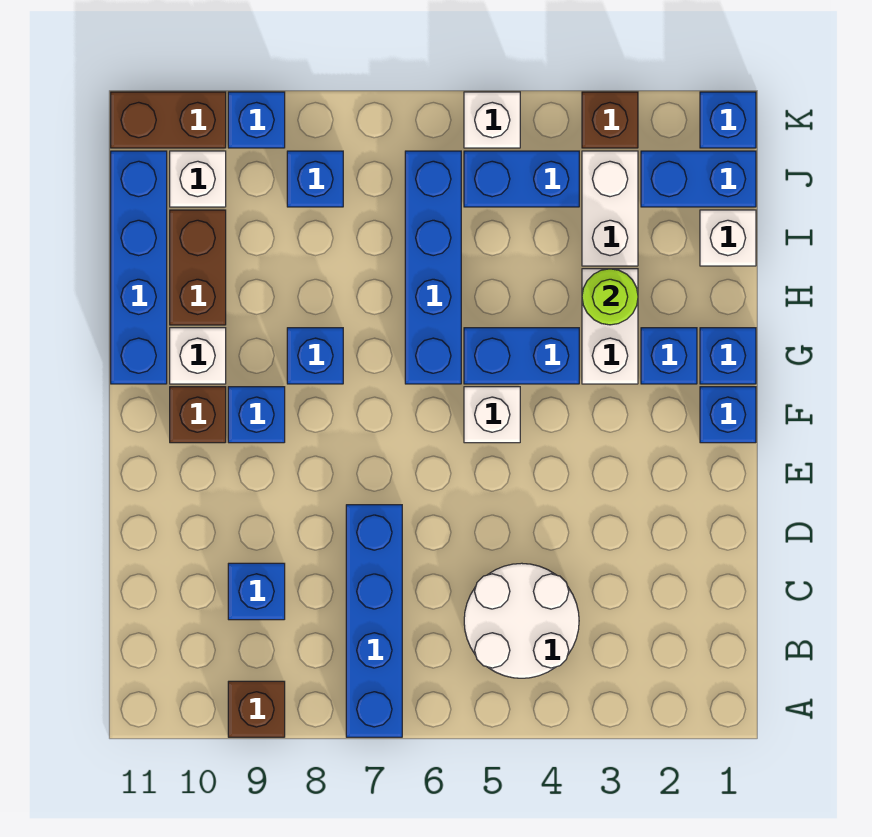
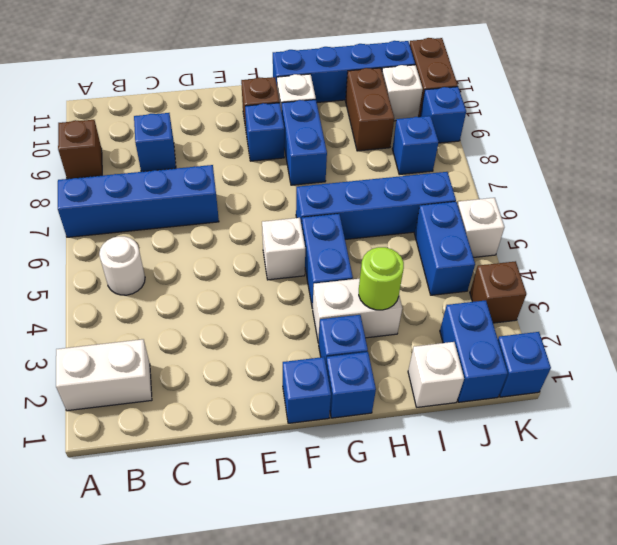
white round brick B4:C5 level 1 -> white round brick B5 level 1
blue brick G8 level 1 -> blue brick G8:G9 level 1
brown brick H10:I10 level 1 -> brown brick I9:I10 level 1
white brick I3:J3 level 1 -> white brick A2:B2 level 1

